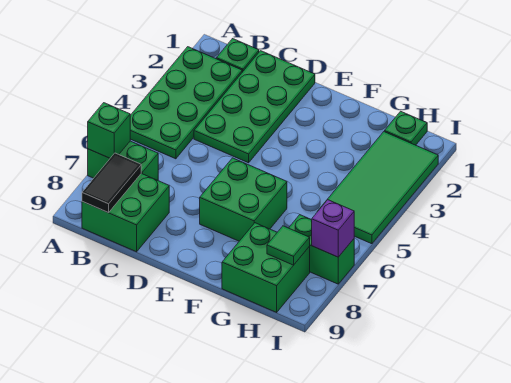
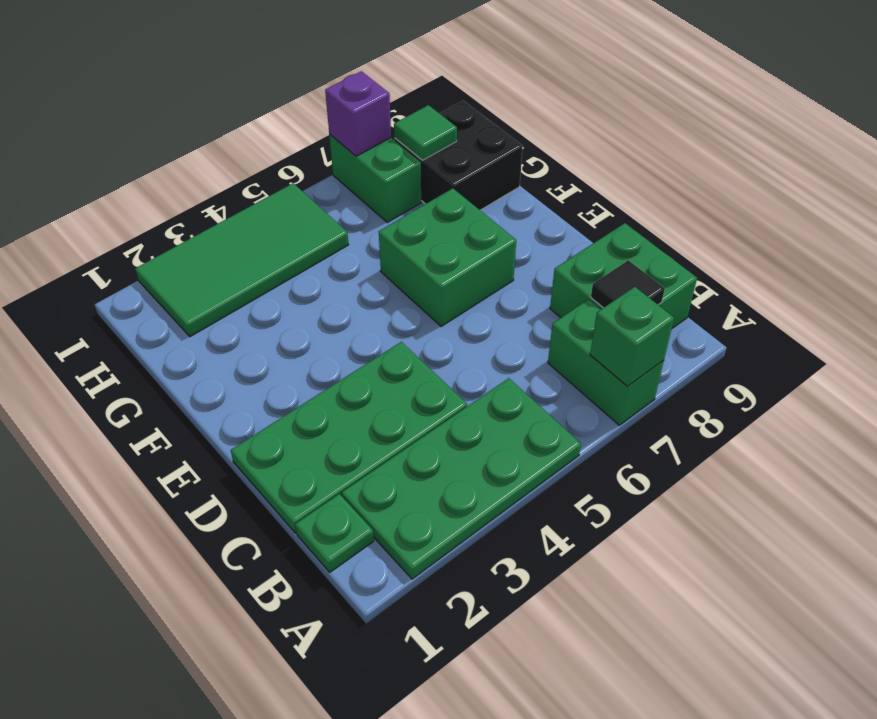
black tile B8:B9 level 2 -> black tile B8 level 2
green brick G8:H9 level 1 -> black brick G8:H9 level 1
green plate H1 level 1 -> none

